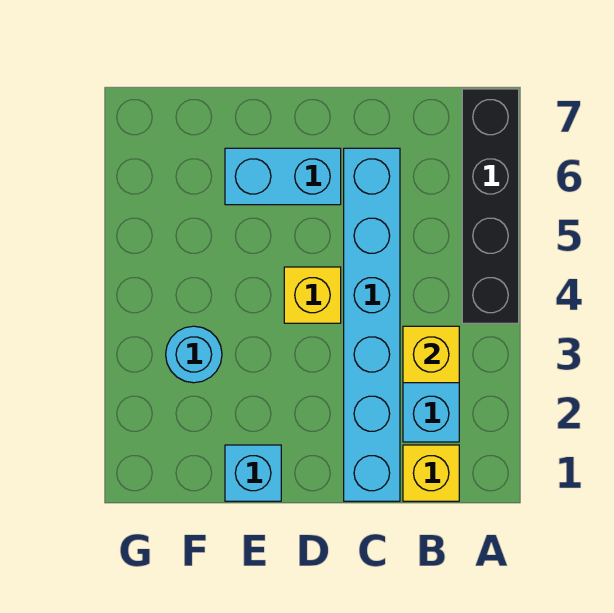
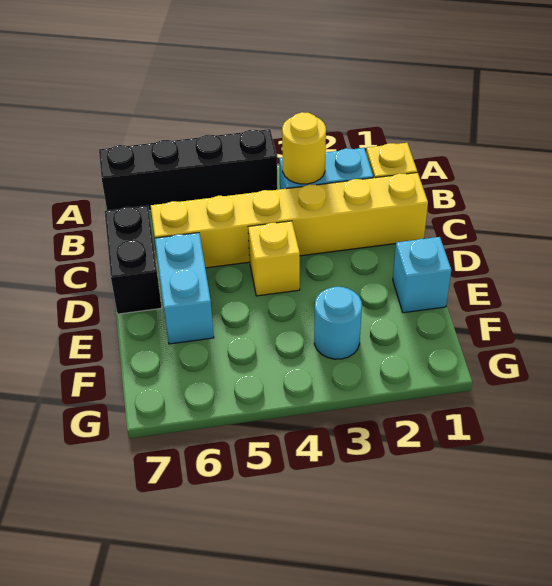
yellow brick B3 level 2 -> yellow round brick B3 level 2
cyan brick C1:C6 level 1 -> yellow brick C1:C6 level 1
none -> black brick C7:D7 level 1

